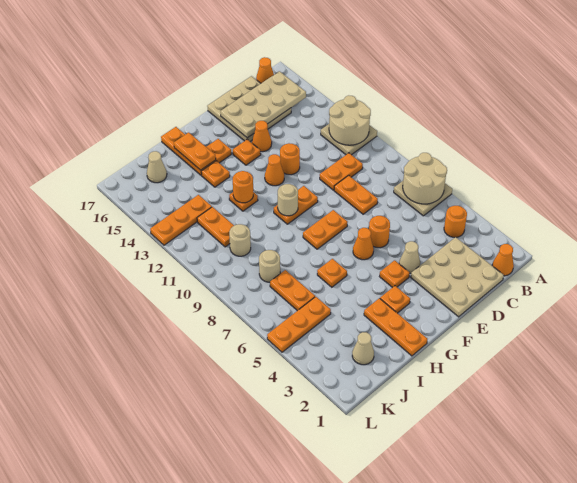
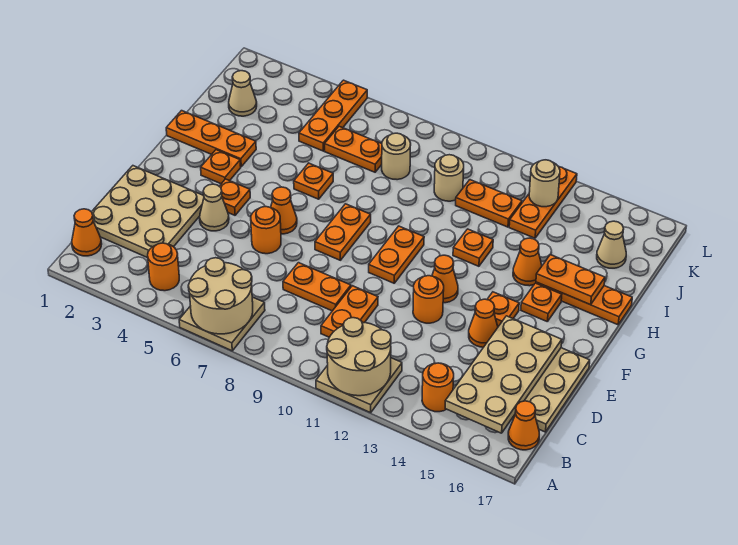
tan round brick G10 level 2 -> tan round brick K13 level 2
orange round brick H12 level 2 -> orange round brick B14 level 1
orange plate H14 level 1 -> orange cone H14 level 1

